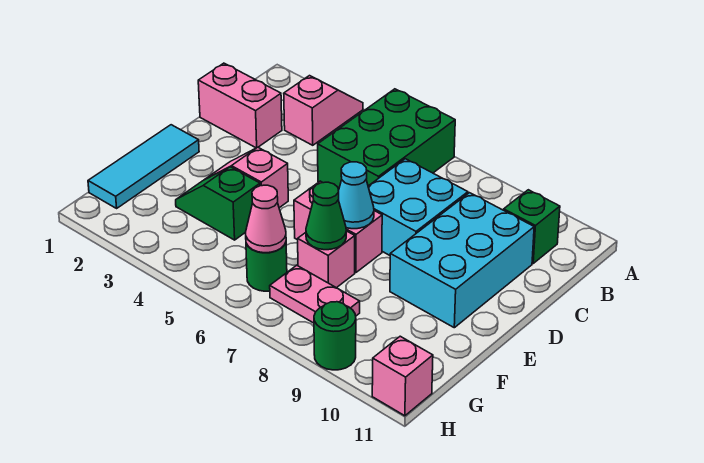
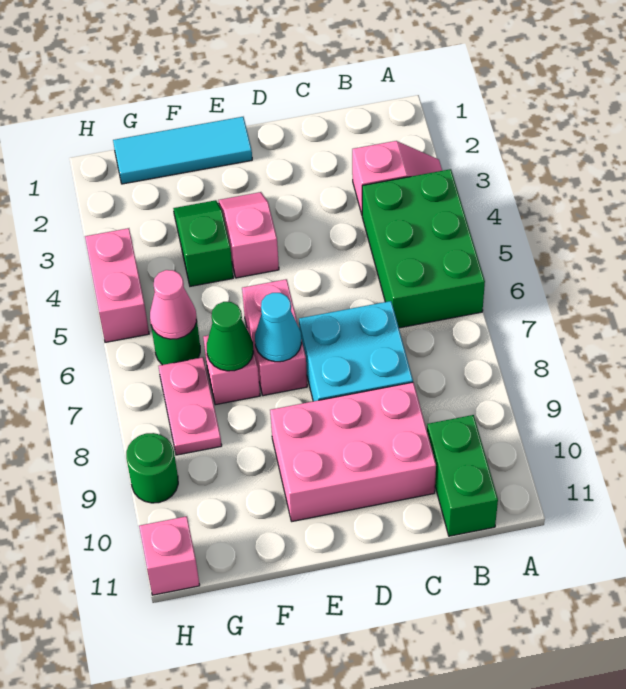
green brick A5:C6 level 1 -> green brick A4:B6 level 1
green brick B10 level 1 -> green brick B10:B11 level 1
pink brick C1:C2 level 1 -> pink brick H4:H5 level 1
cyan brick C9:E10 level 1 -> pink brick C9:E10 level 1

